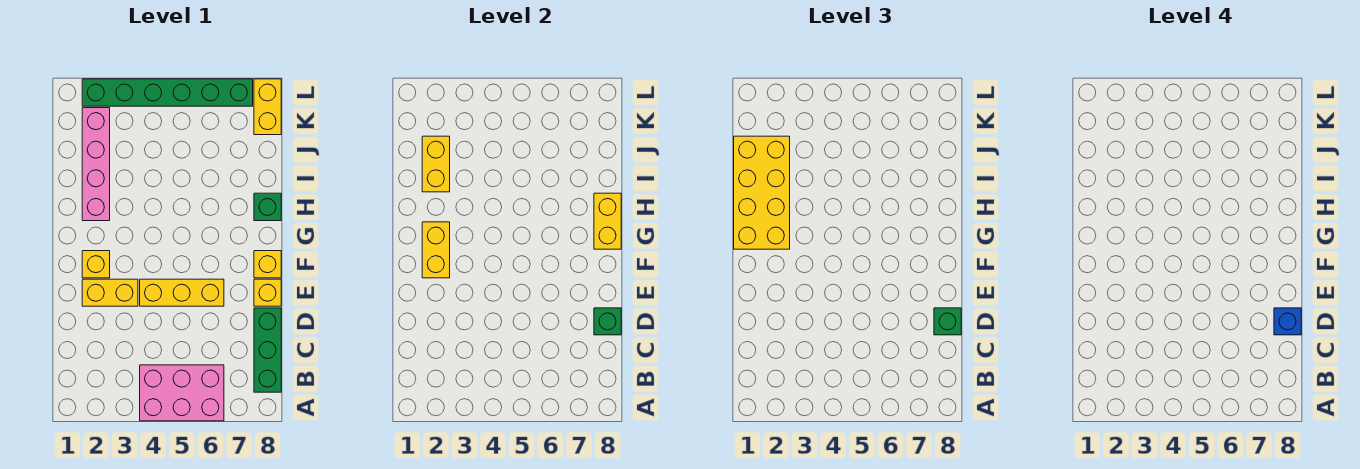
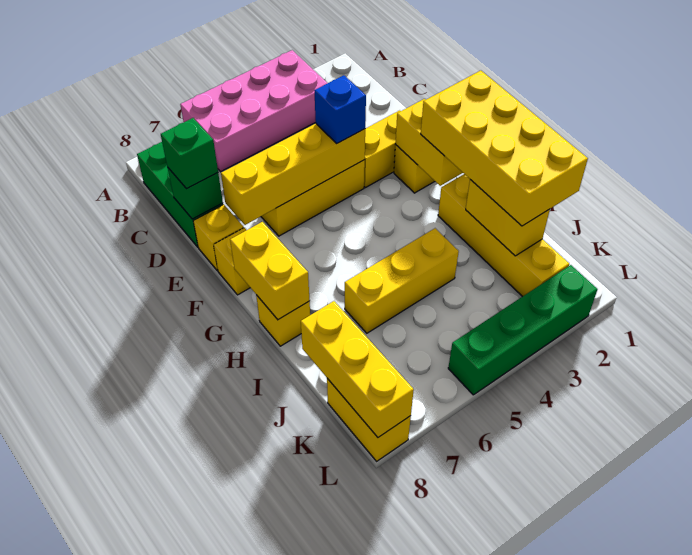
pink brick A4:B6 level 1 -> pink brick A3:B6 level 1
blue brick D8 level 4 -> blue brick E4 level 3
none -> yellow brick E4:E7 level 2
pink brick H2:K2 level 1 -> yellow brick H2:K2 level 1
green brick H8 level 1 -> yellow brick H8 level 1
none -> yellow brick I4:I6 level 1
none -> yellow brick J8:L8 level 2
green brick L2:L7 level 1 -> green brick L2:L5 level 1

